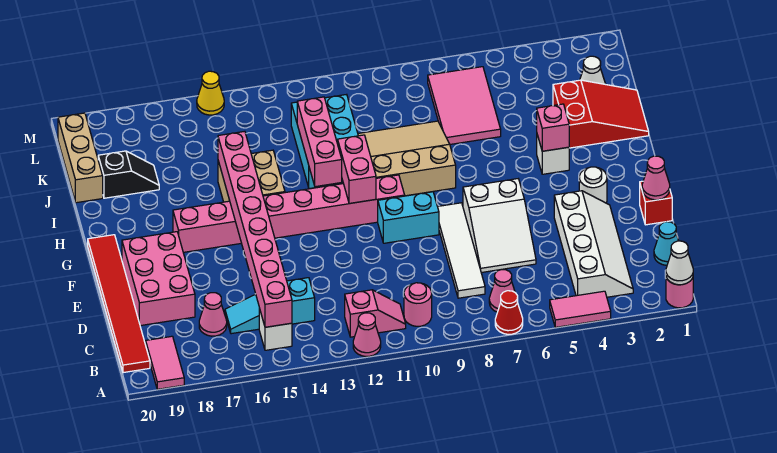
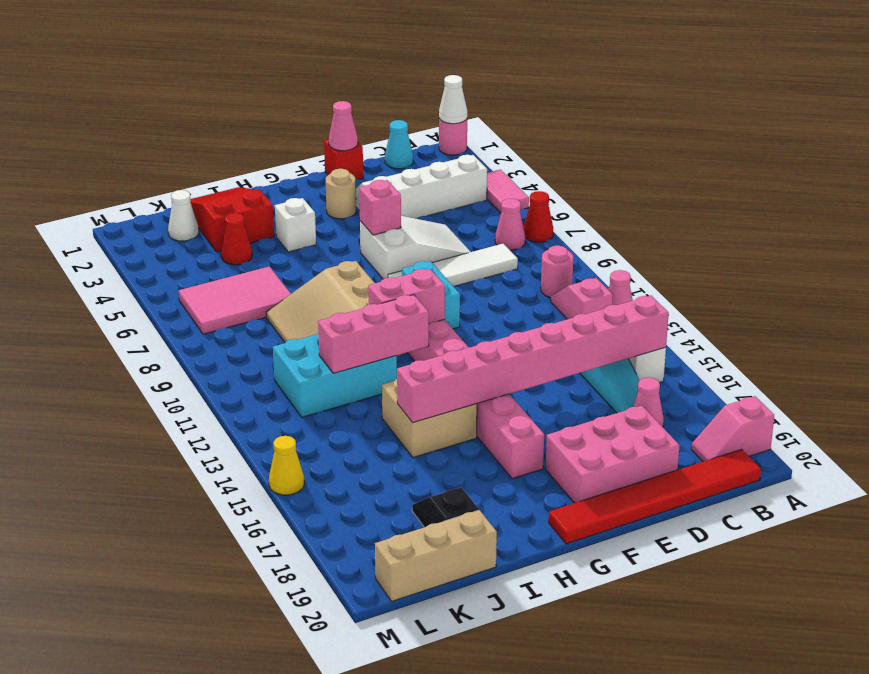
pink tile A19:B19 level 1 -> pink slope A19:B19 level 1 top A
white round brick F3 level 1 -> tan round brick F3 level 1
pink brick H4 level 2 -> pink brick F6 level 2
none -> red cone J4 level 1

